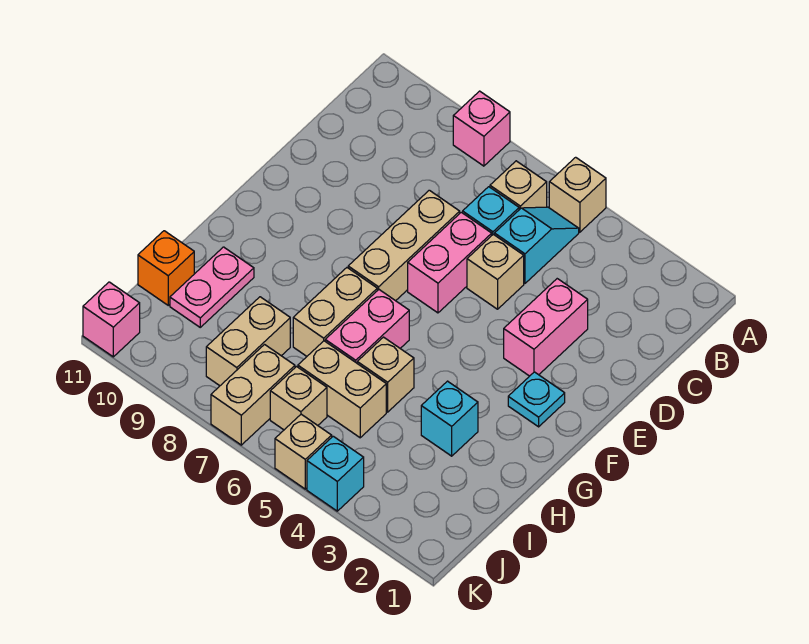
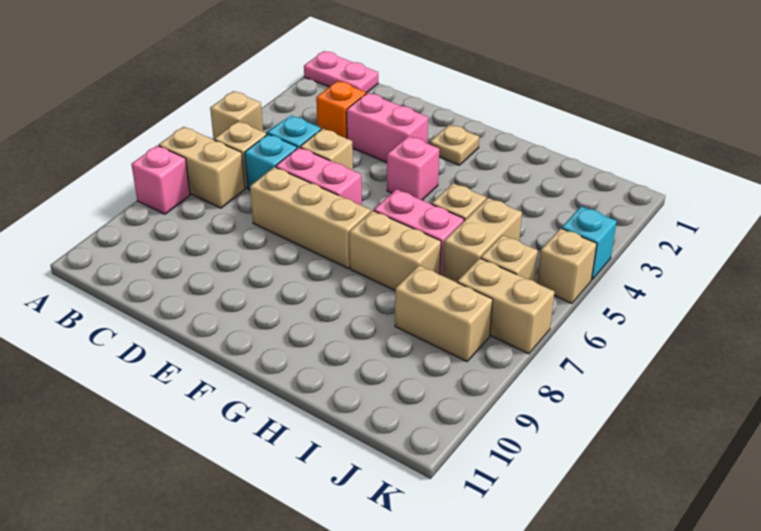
none -> tan brick A7:B7 level 1
cyan plate F2 level 1 -> tan plate F2 level 1
cyan brick H3 level 1 -> none
pink plate H10:I10 level 1 -> pink plate A1:B1 level 1
orange brick I11 level 1 -> orange brick C3 level 1
pink brick K11 level 1 -> pink brick F4 level 1

